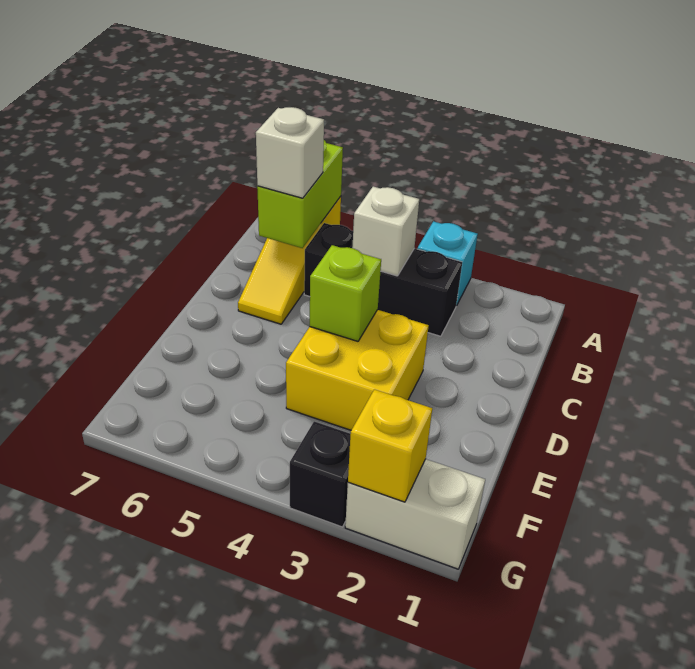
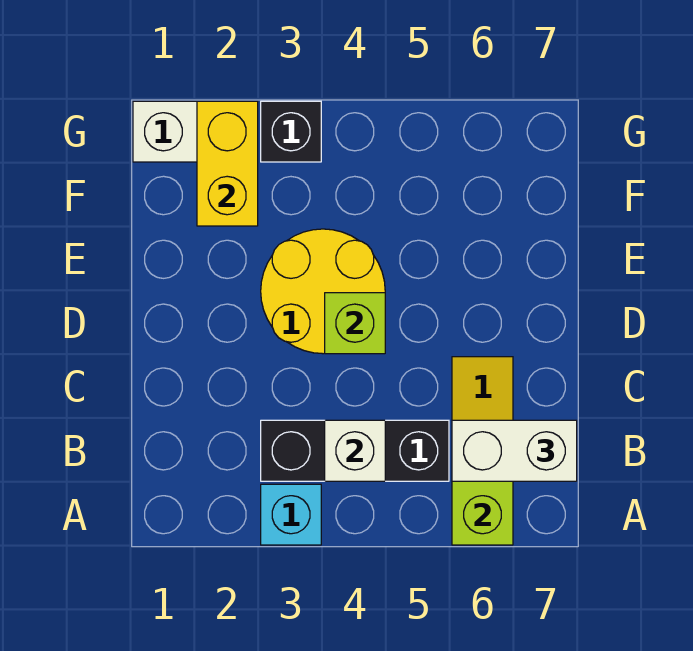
white brick B6 level 3 -> white brick B6:B7 level 3
yellow brick D3:E4 level 1 -> yellow round brick D3:E4 level 1
yellow brick G2 level 2 -> yellow brick F2:G2 level 2

